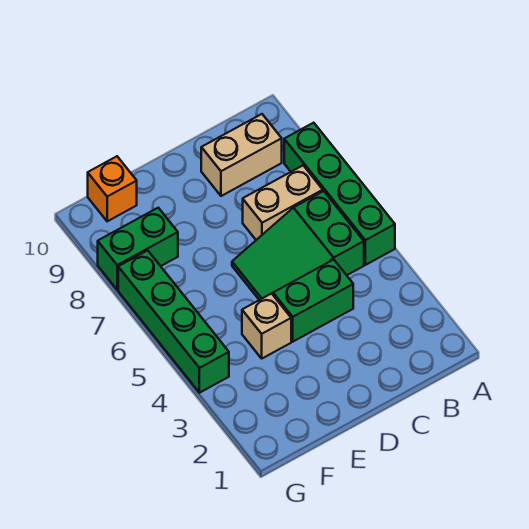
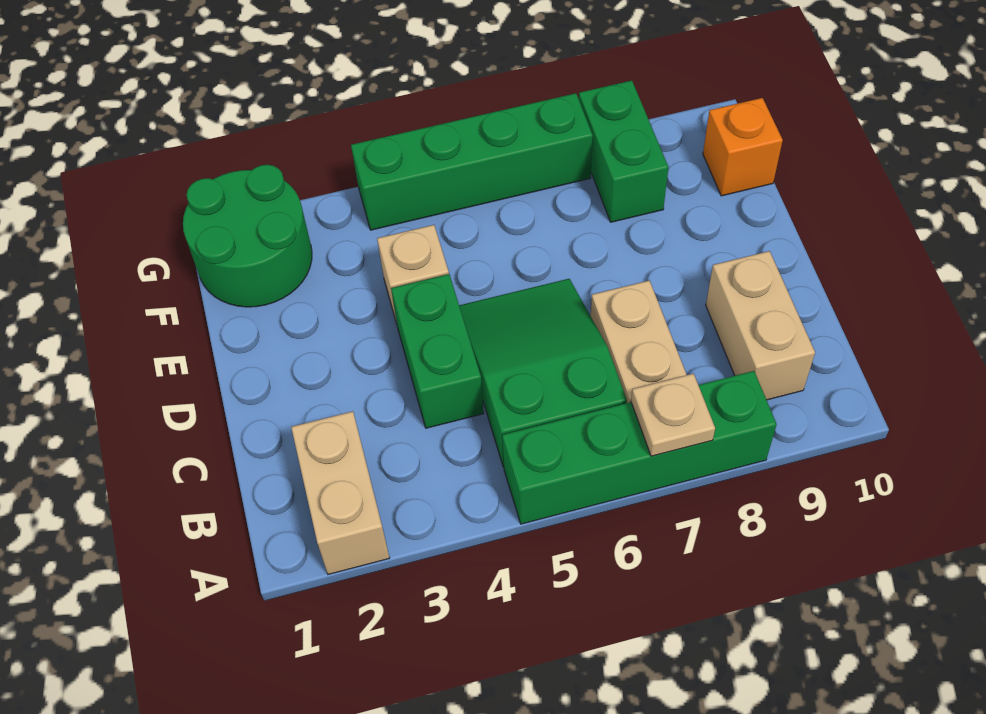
none -> tan brick A2:B2 level 1
none -> tan plate A7 level 2
none -> green round brick F1:G2 level 1

